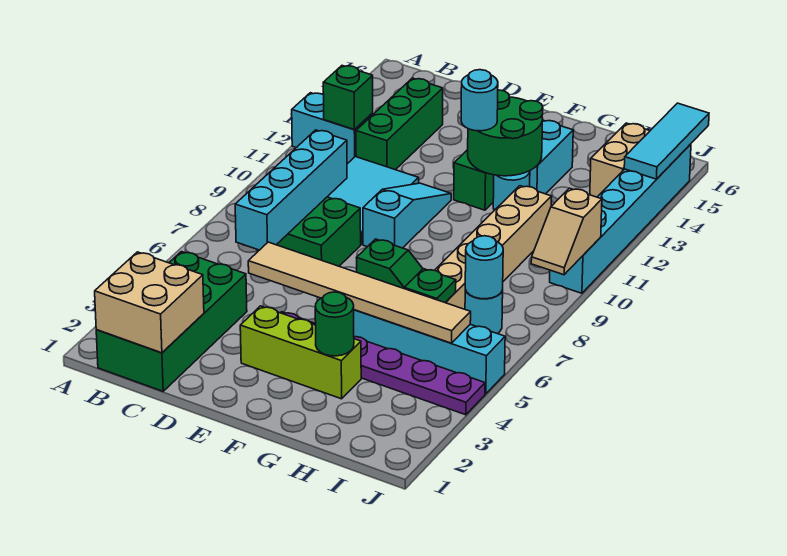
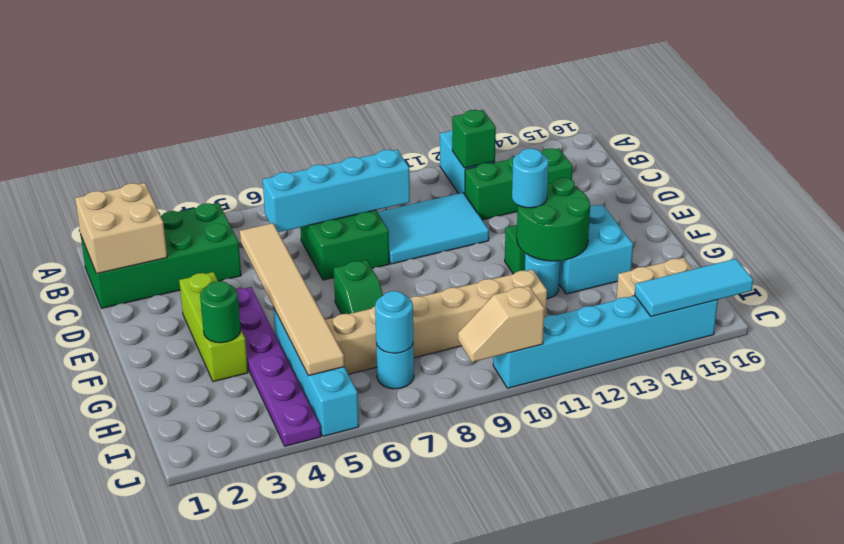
cyan slope E9:E11 level 1 top 9 -> none
green plate H6 level 2 -> none

